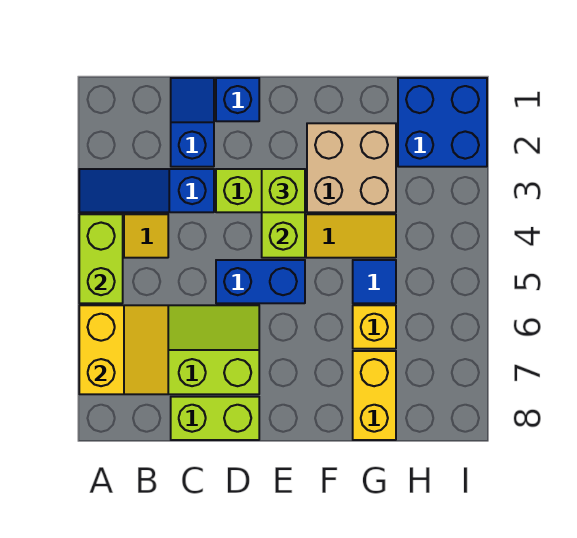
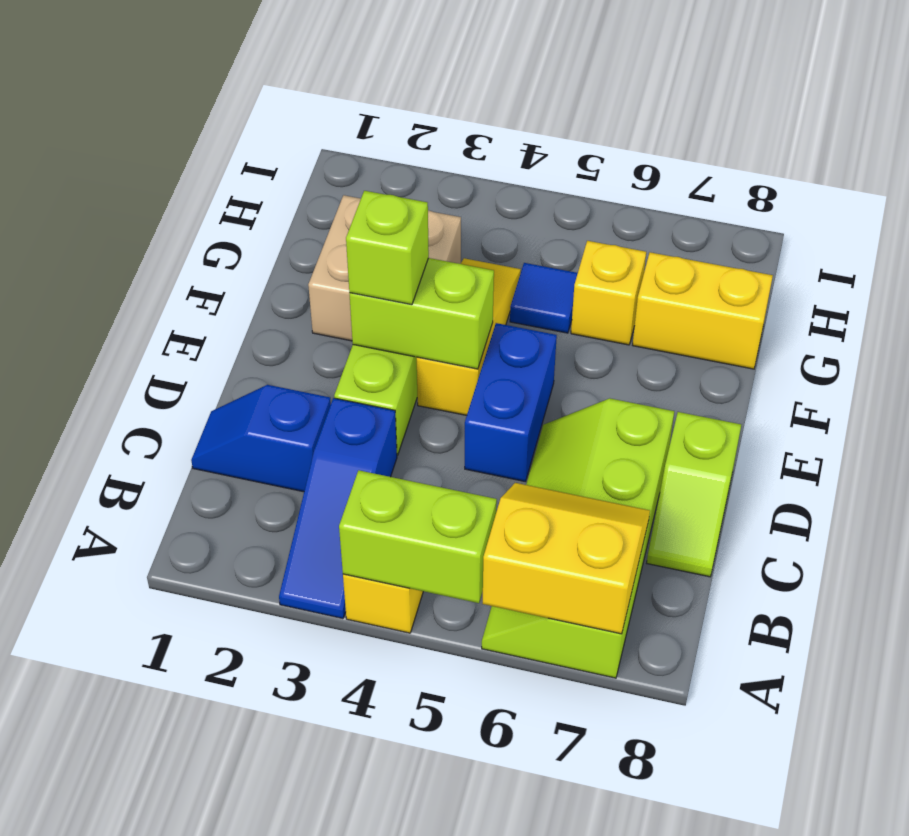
lime brick C8:D8 level 1 -> lime slope C8:D8 level 1 top D
blue brick D1 level 1 -> none
blue brick H1:I2 level 1 -> none

